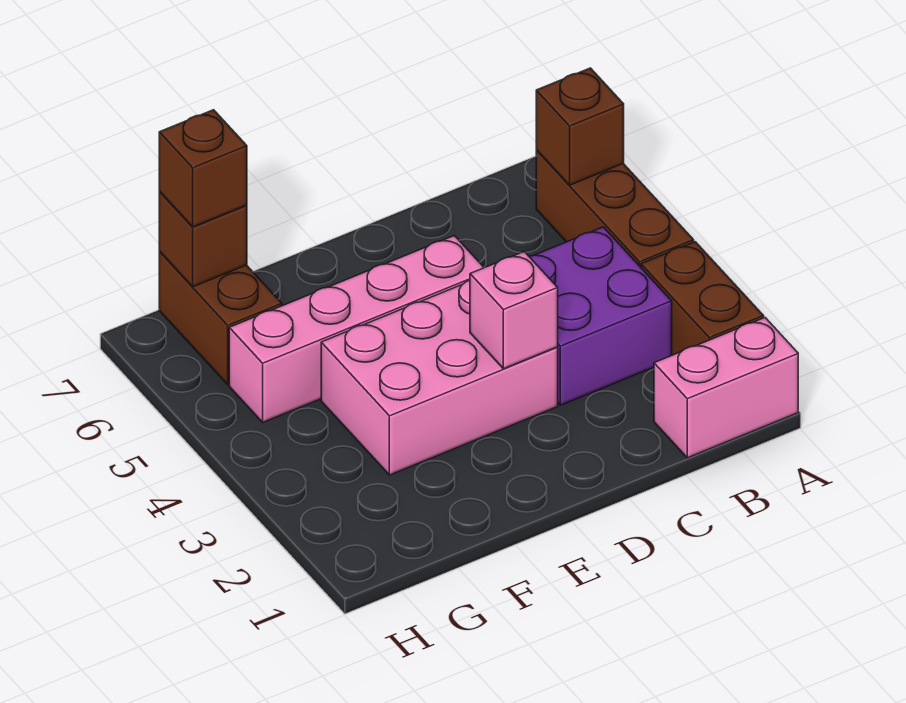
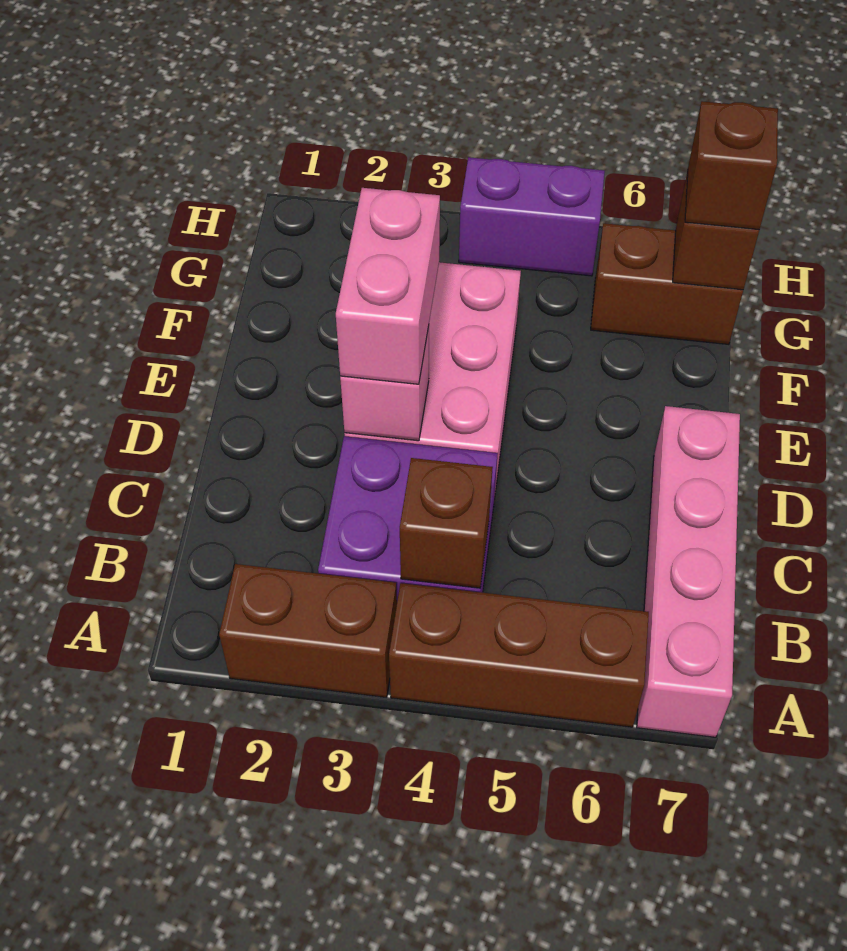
pink brick A1:B1 level 1 -> pink brick D3:E3 level 3
brown brick A6 level 2 -> brown brick B4 level 2
pink brick D5:G5 level 1 -> pink brick A7:D7 level 1
none -> purple brick H4:H5 level 1

